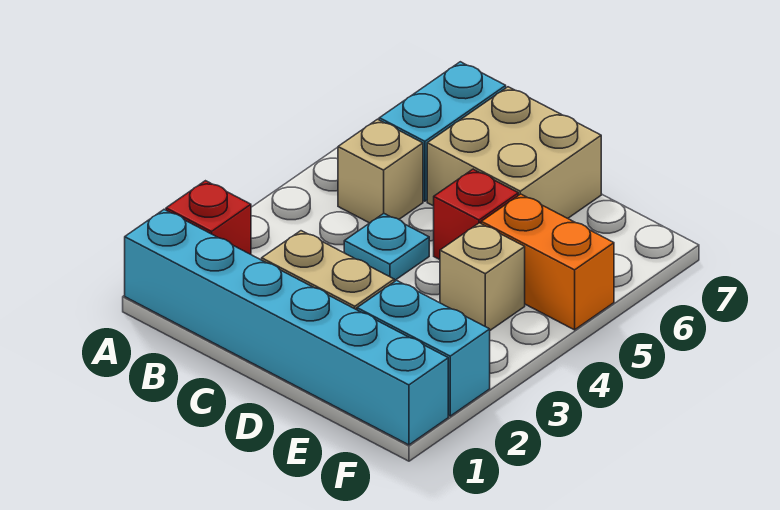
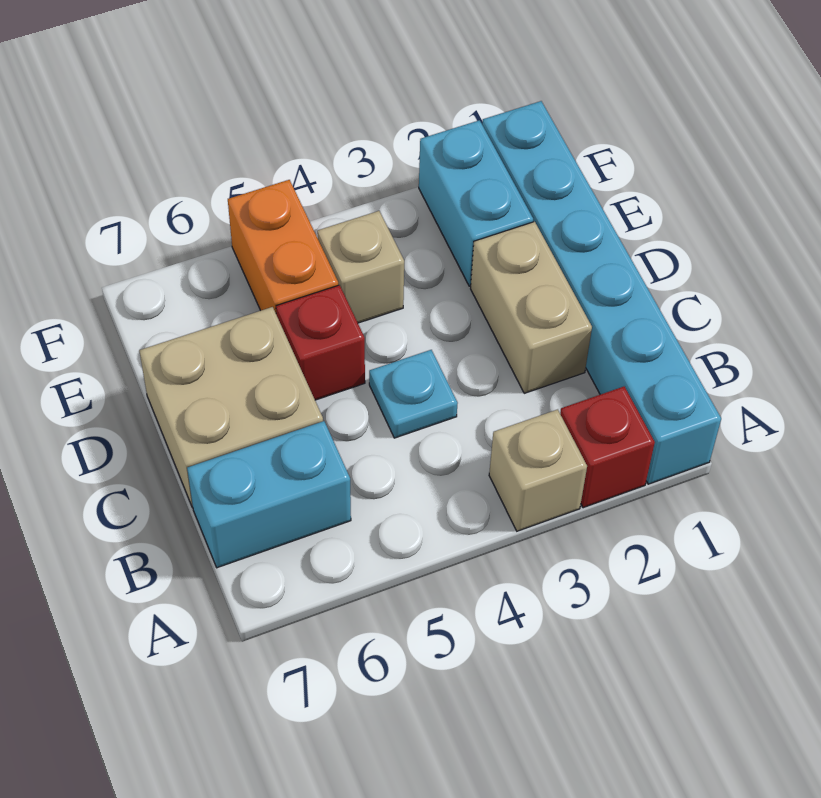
tan brick B5 level 1 -> tan brick A3 level 1

